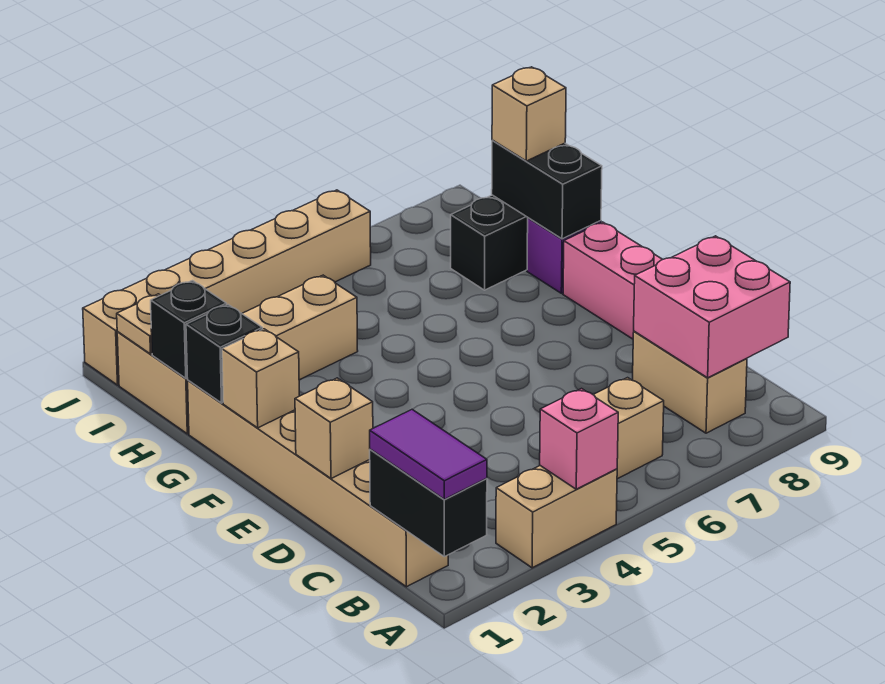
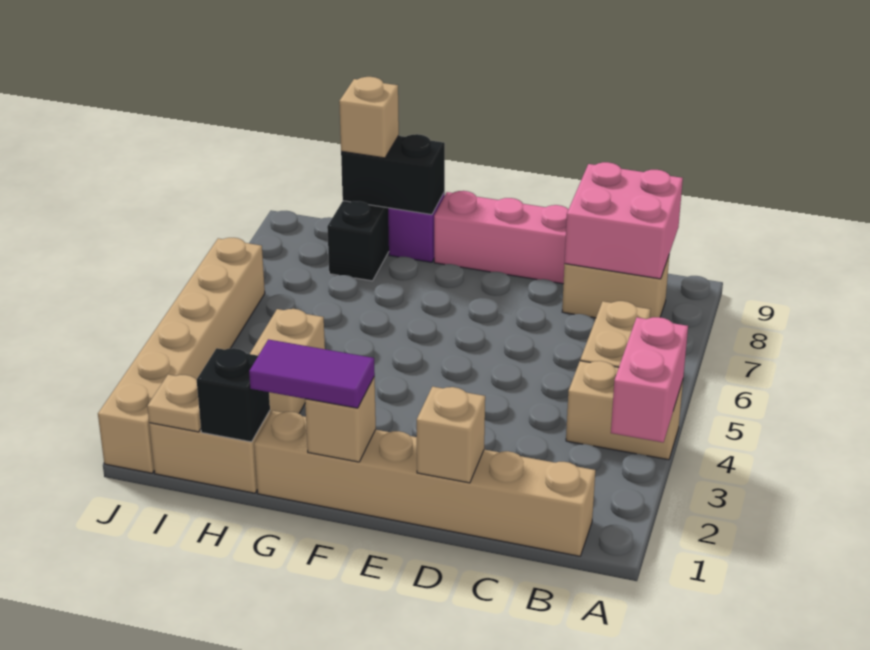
black brick A1:B1 level 2 -> none
purple tile A1:B1 level 3 -> purple tile F1:G1 level 3
tan brick A3:A4 level 1 -> tan brick A4:B4 level 1
pink brick A4 level 2 -> pink brick A3:A4 level 2
black brick G1 level 2 -> none

